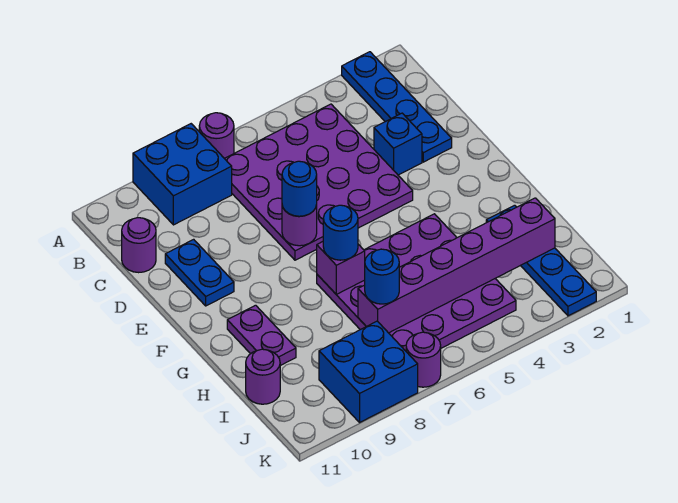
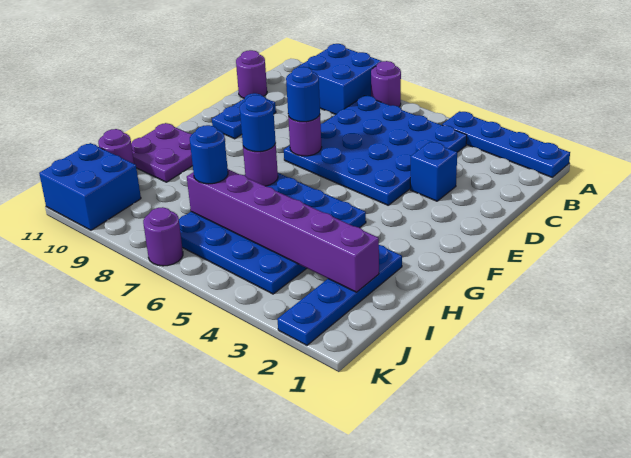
blue plate A2:D2 level 1 -> blue plate A1:A4 level 1
purple plate B4:E7 level 1 -> blue plate B4:E7 level 1
purple plate G4:J7 level 1 -> blue plate G4:J7 level 1
purple brick G7 level 2 -> purple round brick G7 level 2
purple plate G10:H10 level 1 -> purple plate G10:H11 level 1
blue brick J8:K9 level 1 -> blue brick J10:K11 level 1

